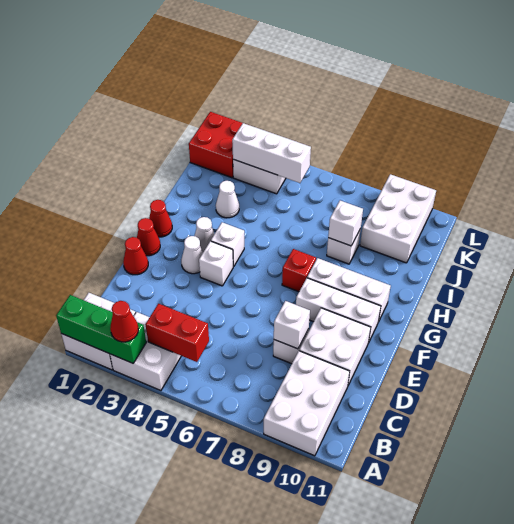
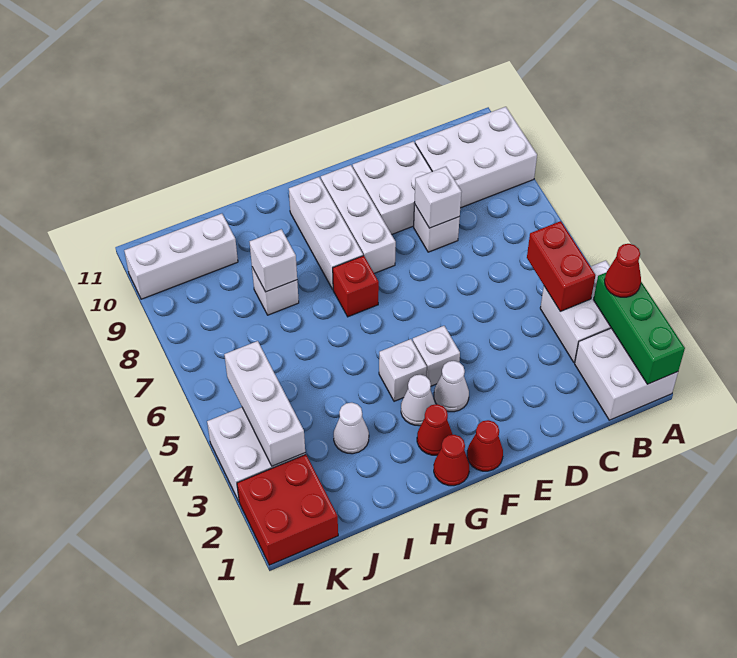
red cone E1 level 1 -> red cone G2 level 1
white brick J9:L10 level 1 -> white brick J10:L10 level 1

